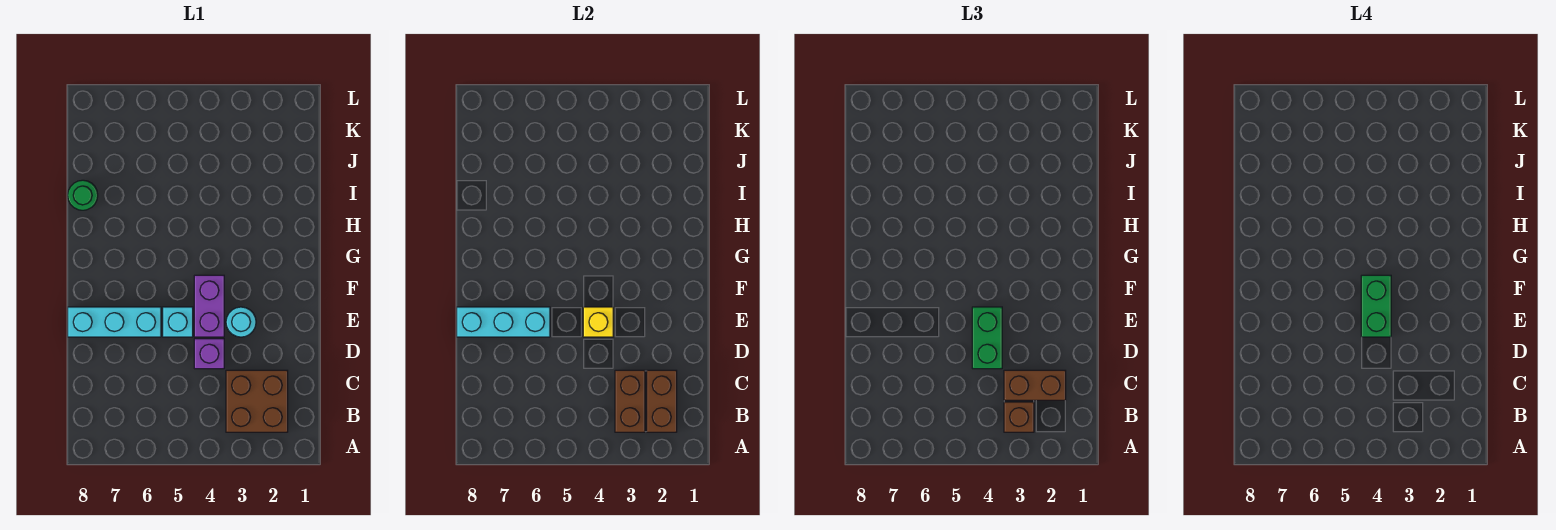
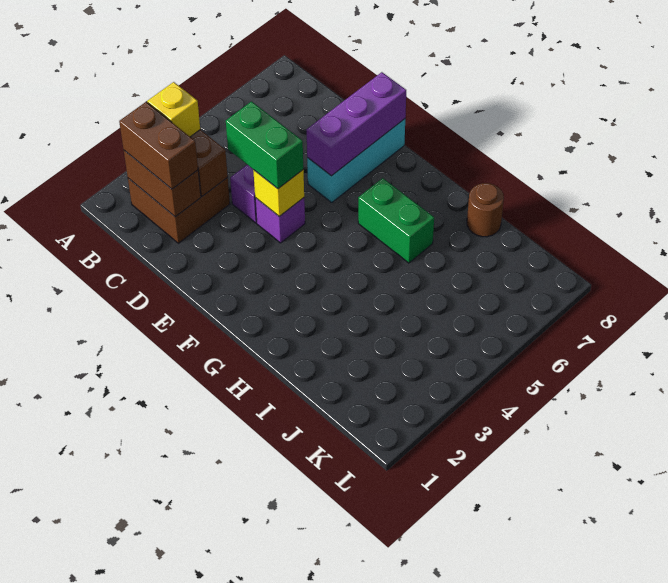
brown brick B3 level 3 -> yellow brick B3 level 3
brown brick C2:C3 level 3 -> brown brick B2:C2 level 3
cyan round brick E3 level 1 -> none
purple brick E4:F4 level 1 -> purple brick E4 level 1
green brick E4:F4 level 4 -> green brick G6:H6 level 1
cyan brick E5 level 1 -> none
cyan brick E6:E8 level 2 -> purple brick E6:E8 level 2
green round brick I8 level 1 -> brown round brick I8 level 1

